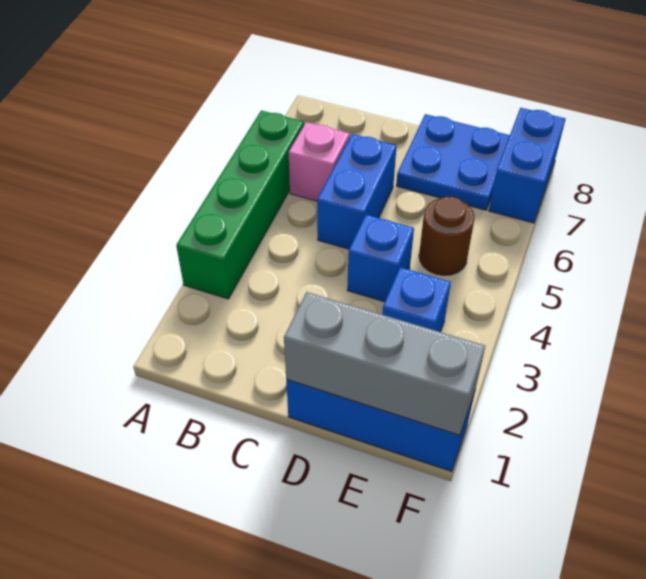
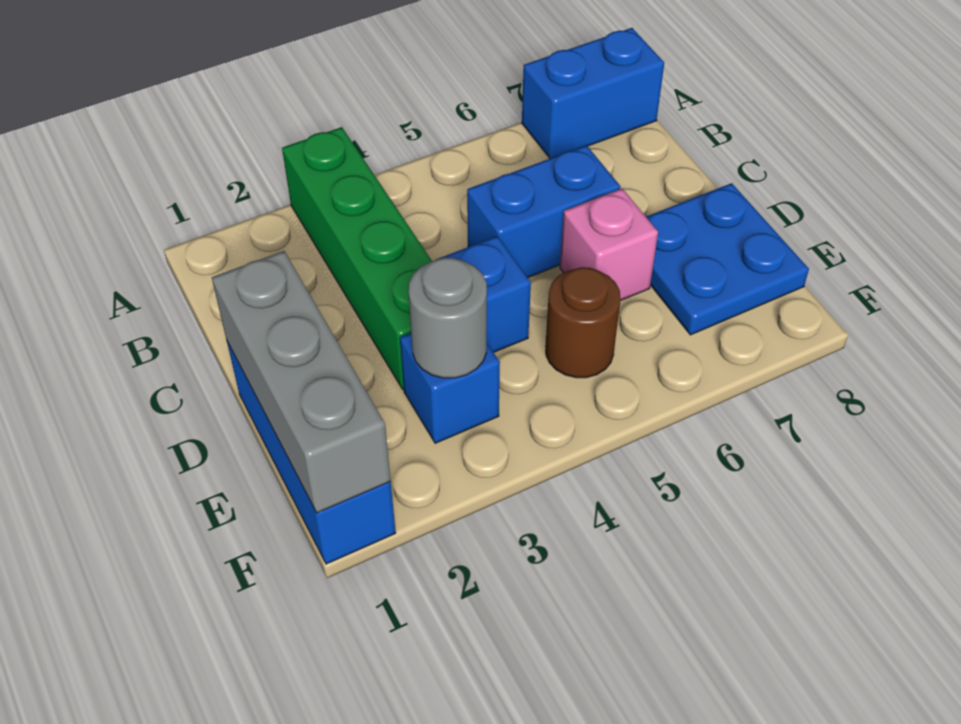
green brick A3:A6 level 1 -> green brick A3:D3 level 1
pink brick B6 level 1 -> pink brick D6 level 1
none -> grey round brick E3 level 2
blue brick F7:F8 level 1 -> blue brick A7:A8 level 1

